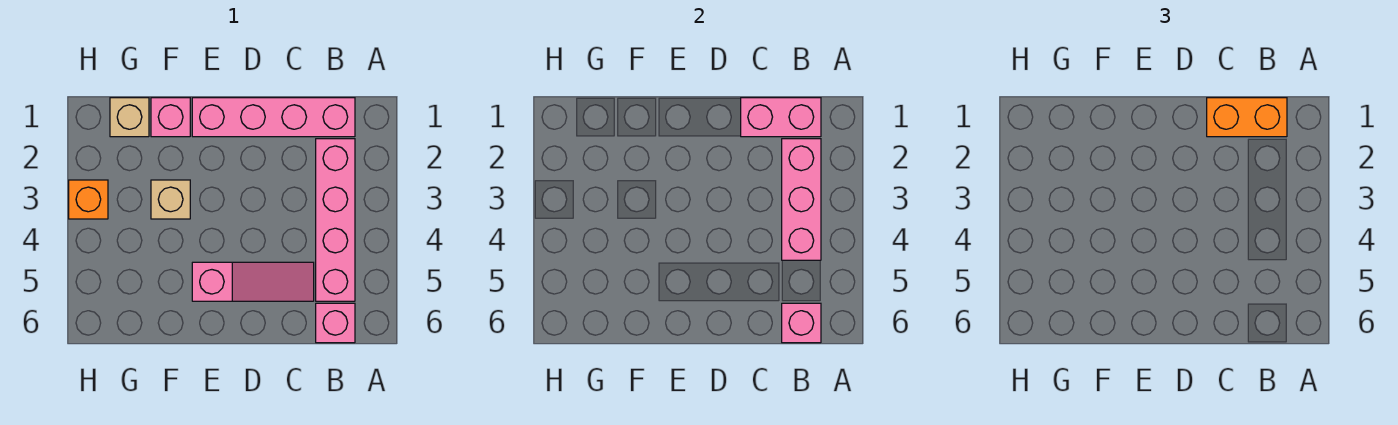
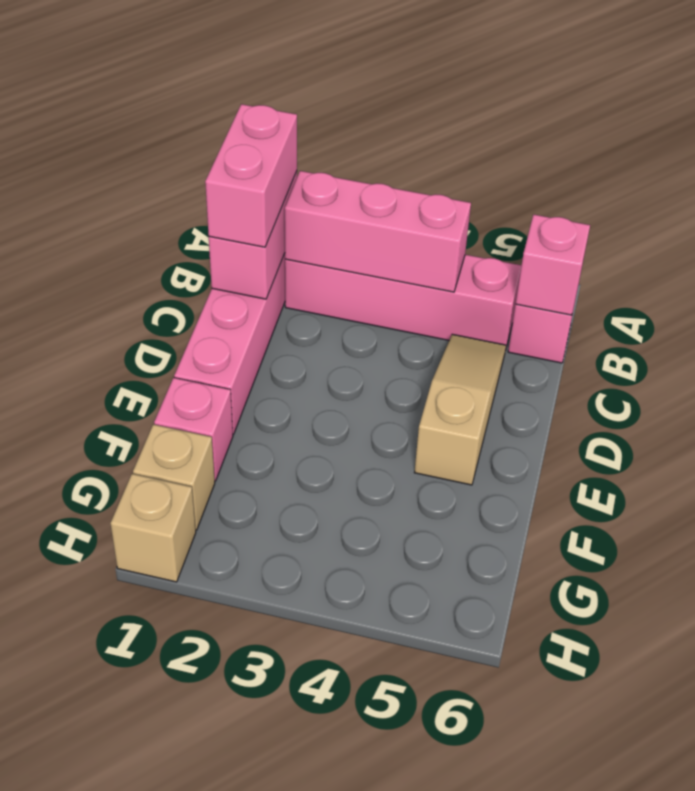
orange brick B1:C1 level 3 -> pink brick B1:C1 level 3
pink slope C5:E5 level 1 top E -> tan slope C5:E5 level 1 top E
tan brick F3 level 1 -> tan brick H1 level 1
orange brick H3 level 1 -> none

